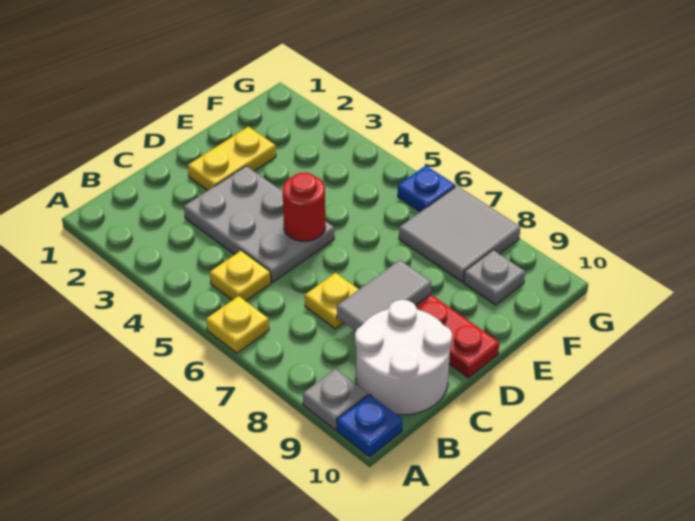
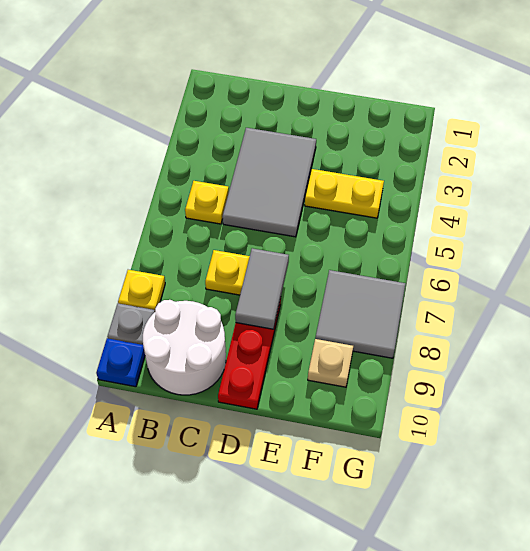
yellow plate A6 level 1 -> yellow plate A8 level 1
grey plate C3:D5 level 1 -> grey tile C3:D5 level 1
grey tile C8:D8 level 2 -> grey tile D7:D8 level 2
yellow plate D2:E2 level 1 -> yellow plate E4:F4 level 1
red round brick D5 level 2 -> none
grey plate F9 level 1 -> tan plate F9 level 1
blue plate G6 level 1 -> none

